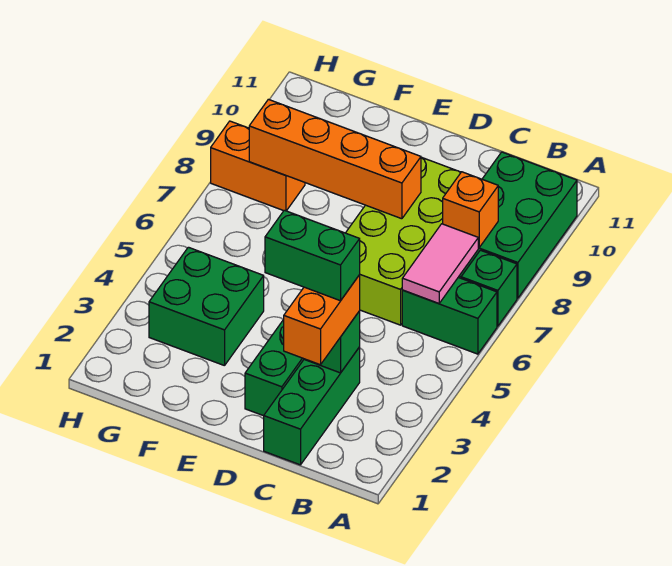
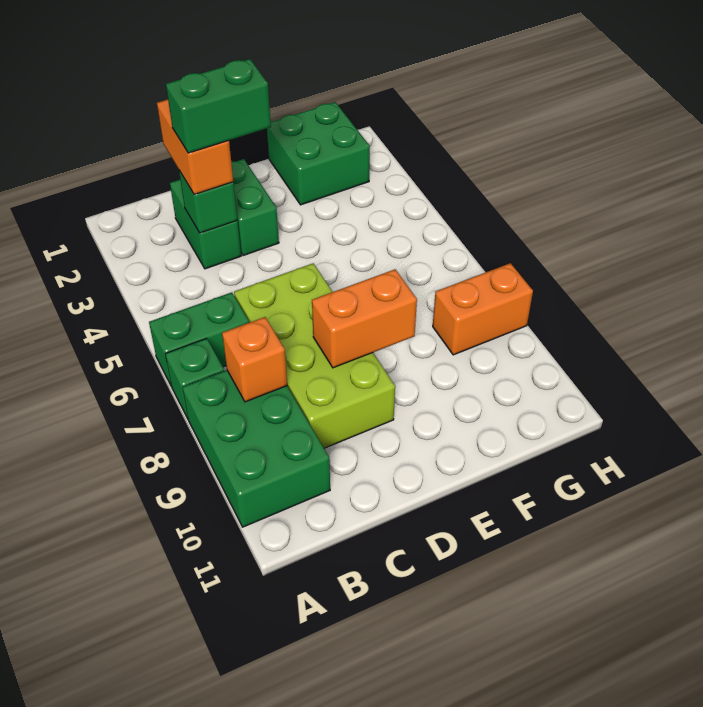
pink tile B6:B7 level 2 -> none
green brick C1:C3 level 1 -> green brick C2:C3 level 1
orange brick D8:G8 level 2 -> orange brick D8:E8 level 2
green brick F3:G4 level 1 -> green brick F1:G2 level 1

